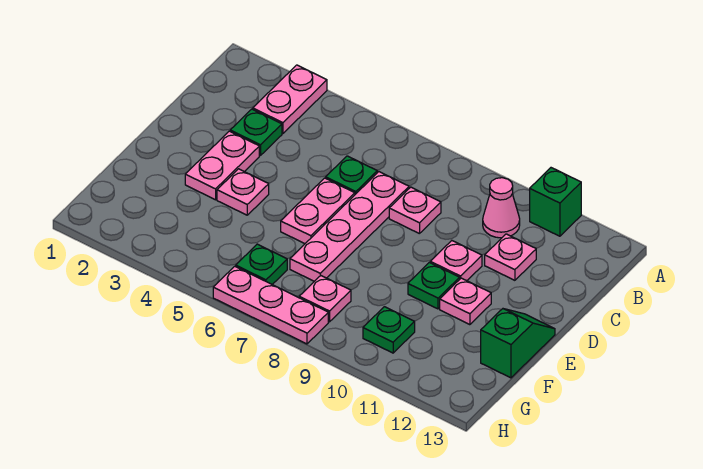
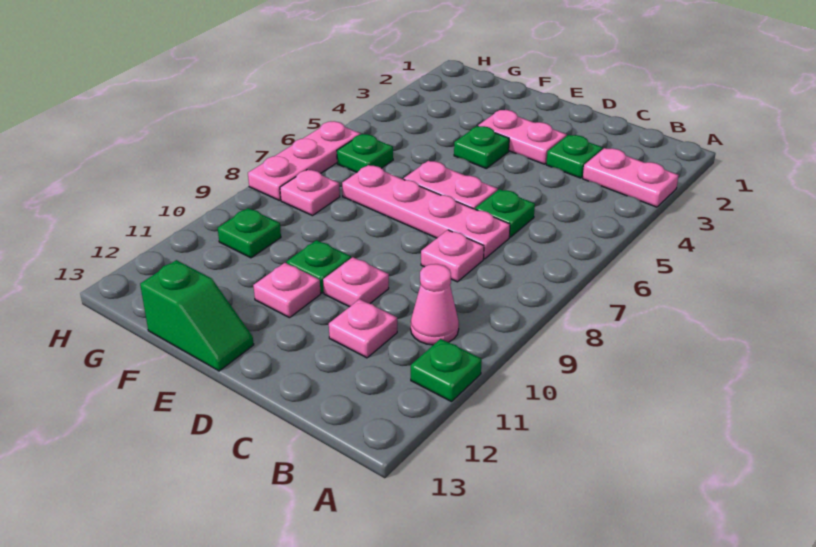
green brick A11 level 1 -> green plate A11 level 1
pink plate E4 level 1 -> green plate E4 level 1

